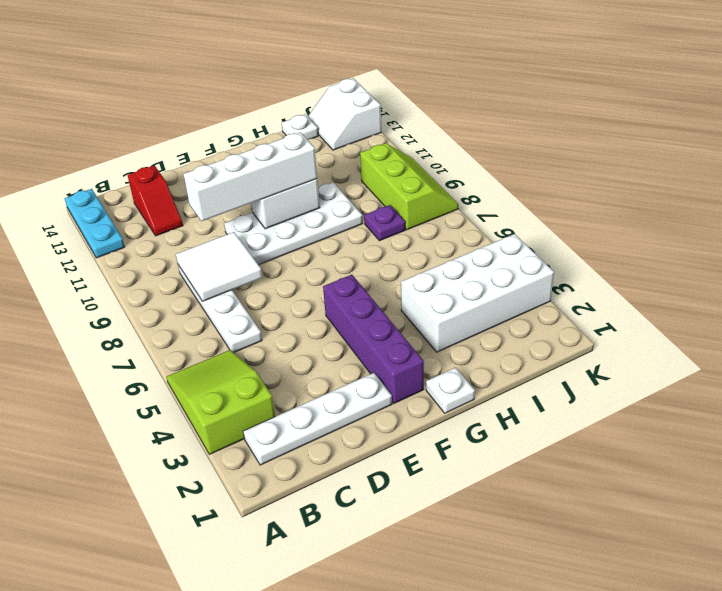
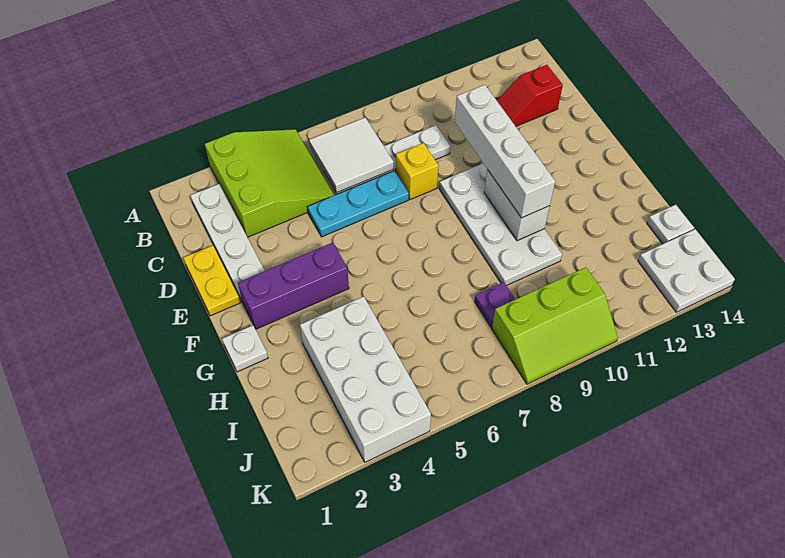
lime slope A3:B5 level 1 top 3 -> lime slope A3:C5 level 1 top 3
cyan plate A12:A14 level 1 -> cyan plate D5:D7 level 1
white tile C8:D9 level 2 -> white tile B6:C7 level 2
none -> yellow plate D1:E1 level 1
none -> yellow brick D8 level 1
purple brick F2:F5 level 1 -> purple brick F2:F4 level 1
white slope J13:K14 level 1 top K -> white plate J13:K14 level 1

